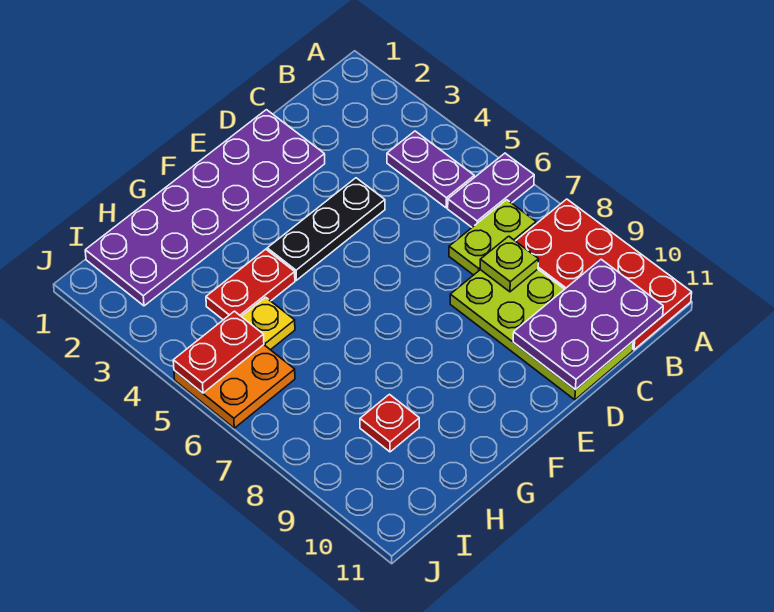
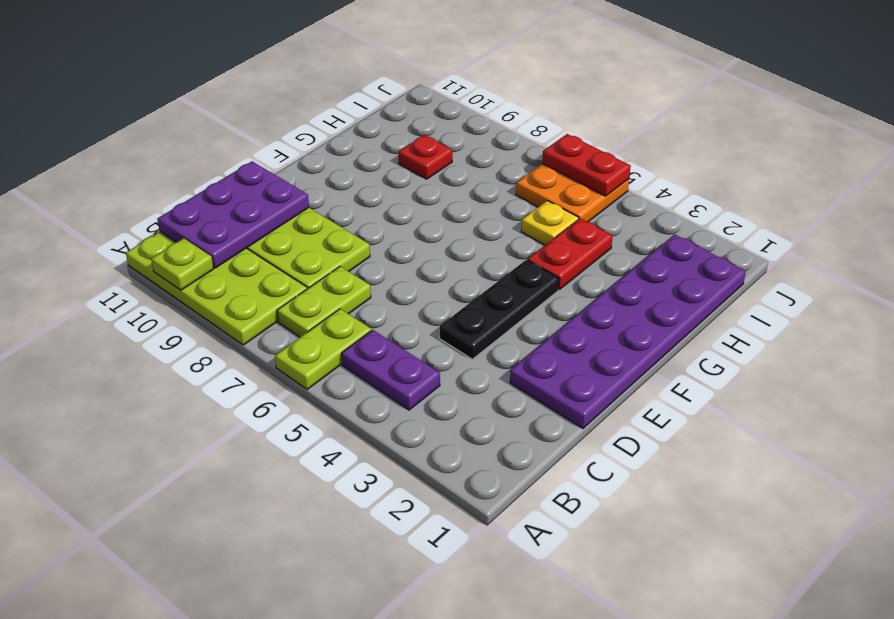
purple plate A6:B6 level 1 -> lime plate A6:B6 level 1
red plate A8:B11 level 1 -> lime plate A8:B11 level 1
lime plate C8 level 2 -> lime plate A10 level 2
red plate I5:J5 level 2 -> red plate J5:J6 level 2

